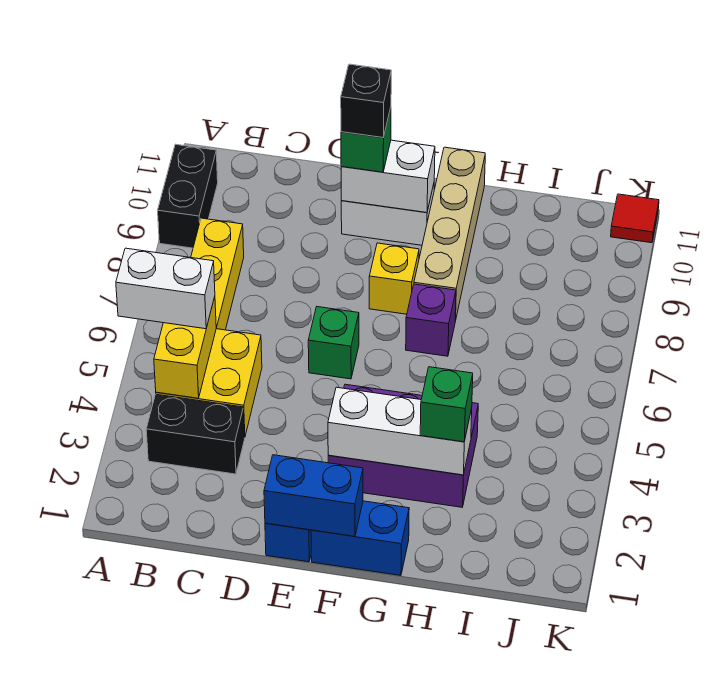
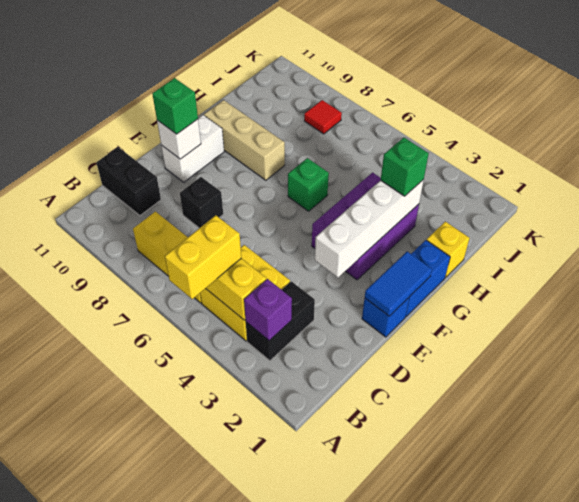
white brick A5:B5 level 3 -> yellow brick A5:B5 level 3
black brick A9:A10 level 1 -> black brick C10:C11 level 1
blue brick E1:F1 level 2 -> blue tile E1:F1 level 2
green brick E6 level 1 -> green brick G6 level 1
white brick E10:F10 level 2 -> white brick E10 level 2
black brick E10 level 4 -> black brick D8 level 1
white brick F3:H3 level 2 -> white brick E3:H3 level 2
yellow brick F8 level 1 -> yellow brick H1 level 1
purple brick G7 level 1 -> purple brick B3 level 2
tan brick G8:G11 level 1 -> tan brick G8:G10 level 1
red tile K11 level 1 -> red tile J8 level 1

